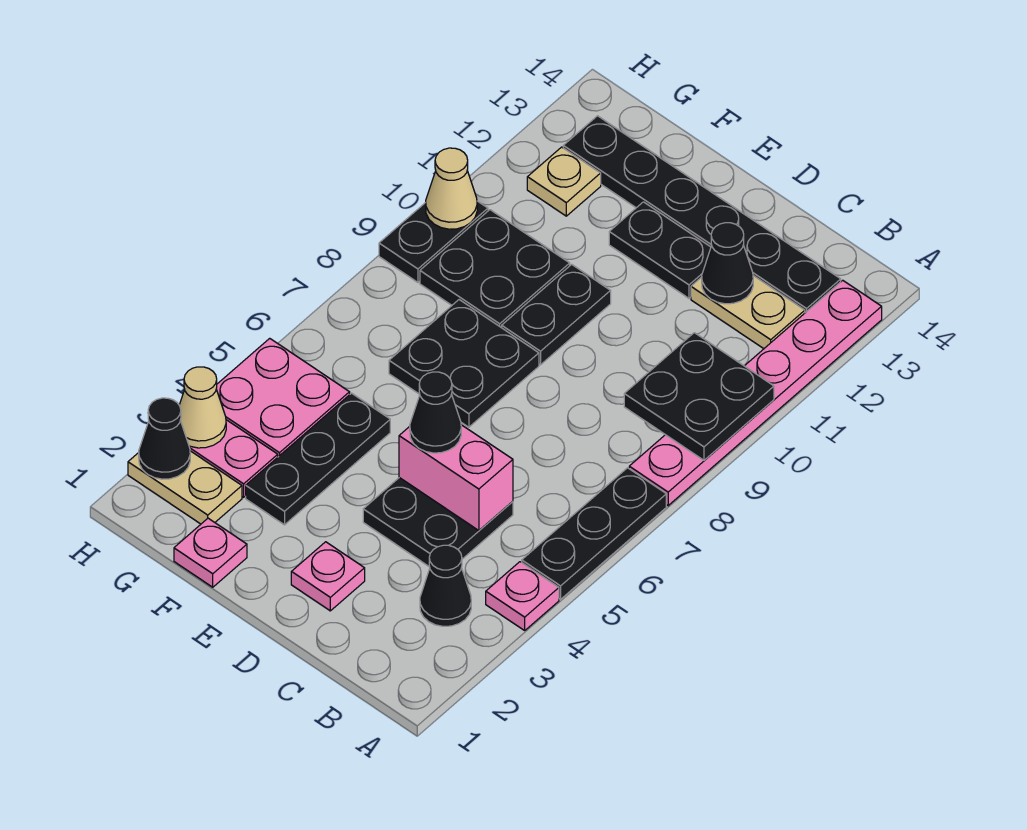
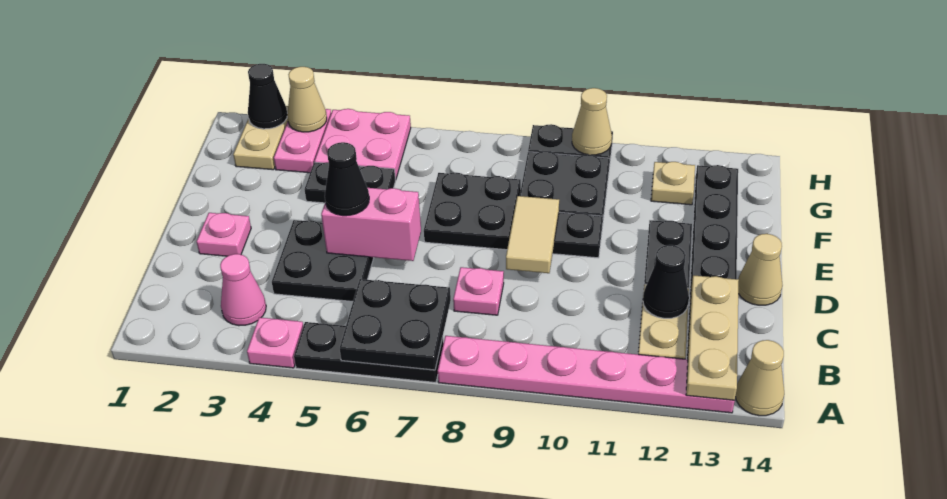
black plate A9:B10 level 2 -> black plate A6:B7 level 2
none -> tan plate A13:C13 level 2
none -> tan cone A14 level 1
black cone B3 level 1 -> pink cone B3 level 1
pink brick C5:D5 level 2 -> pink brick D5:D6 level 2
none -> tan tile D9:E9 level 2
none -> tan cone D14 level 1
pink plate F1 level 1 -> pink plate C8 level 1
black plate F3:F5 level 1 -> black plate F4:F5 level 1

